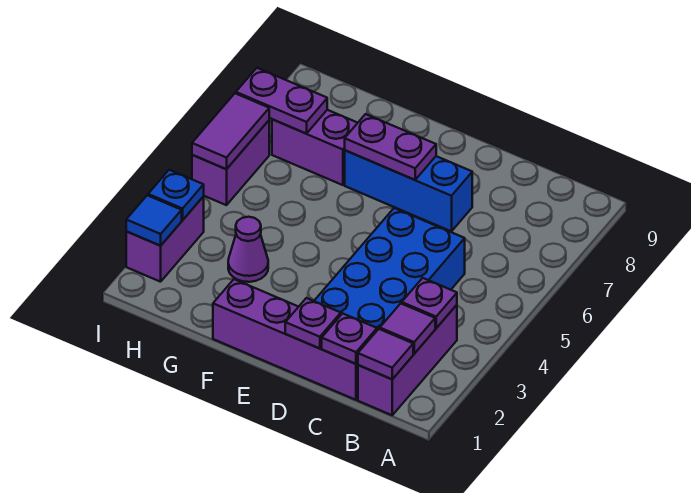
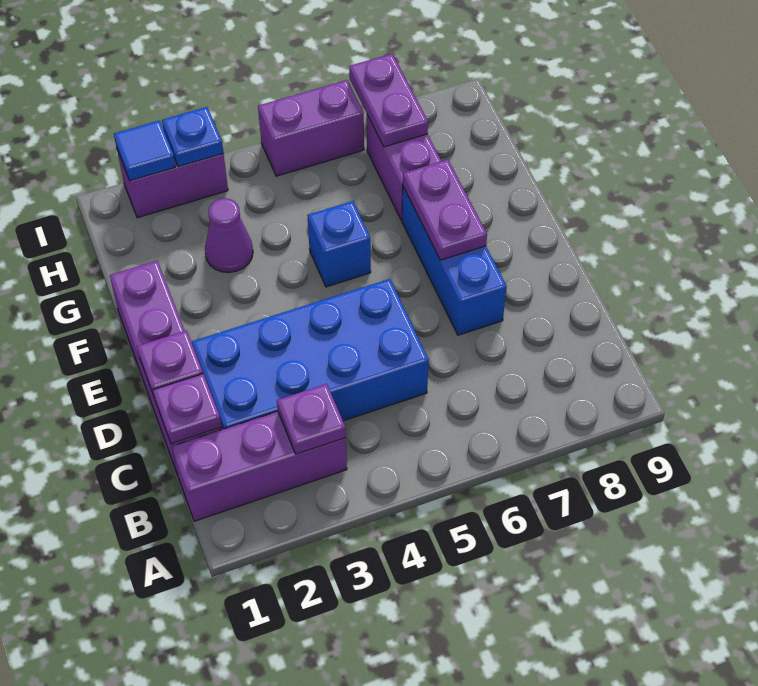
purple tile B1 level 2 -> none
purple tile B2 level 2 -> none
none -> blue brick F5 level 1
purple tile I5:I6 level 2 -> none

